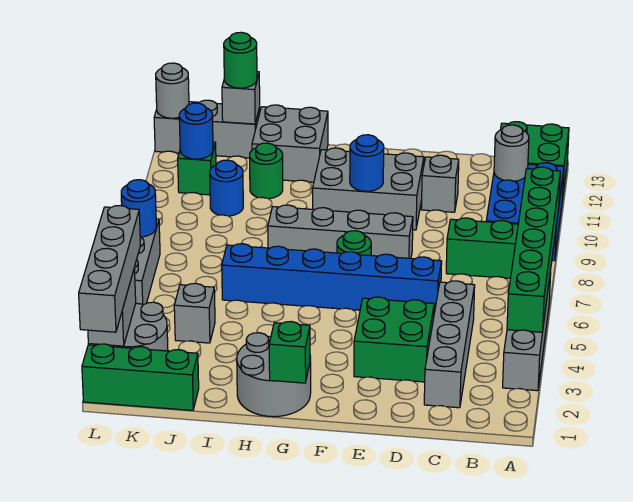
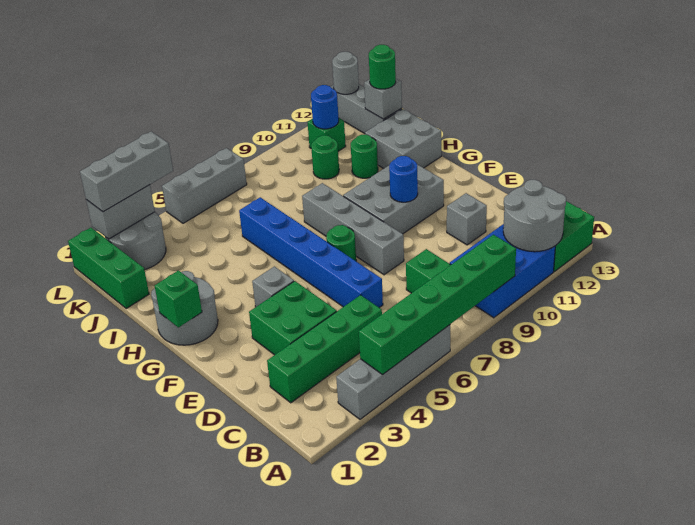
grey round brick B11 level 2 -> grey round brick A11:B12 level 2
grey brick C2:C5 level 1 -> green brick C2:C5 level 1
grey brick E10:G11 level 1 -> grey brick F9:G11 level 1
grey brick J4 level 1 -> grey brick F4 level 1
blue round brick J10 level 1 -> green round brick J10 level 1
grey brick L1:L4 level 3 -> grey brick L2:L4 level 3
blue round brick L7 level 2 -> none

